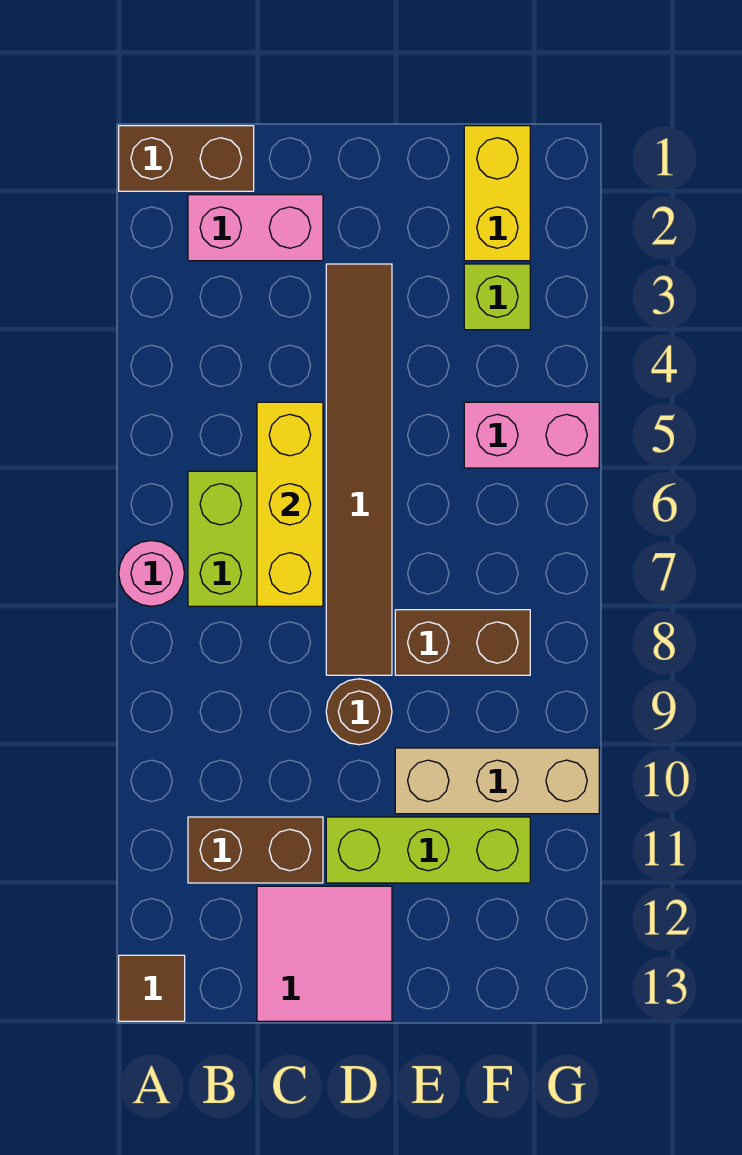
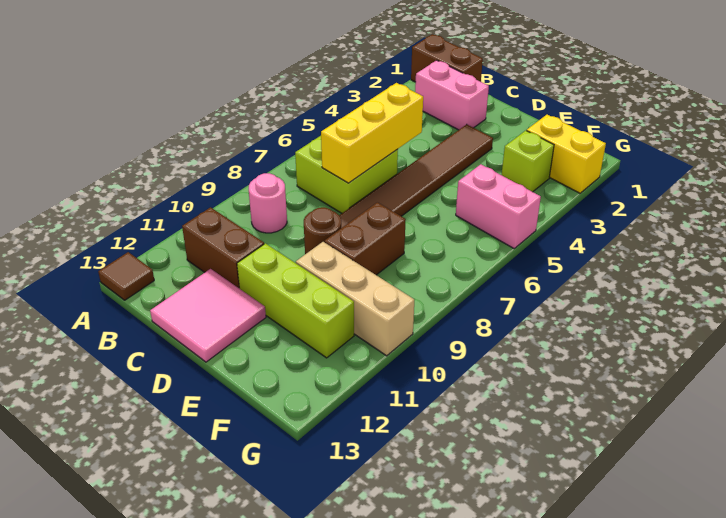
pink round brick A7 level 1 -> pink round brick B9 level 1
brown brick E8:F8 level 1 -> brown brick E8:E9 level 1
yellow brick F1:F2 level 1 -> yellow brick F2:G2 level 1

